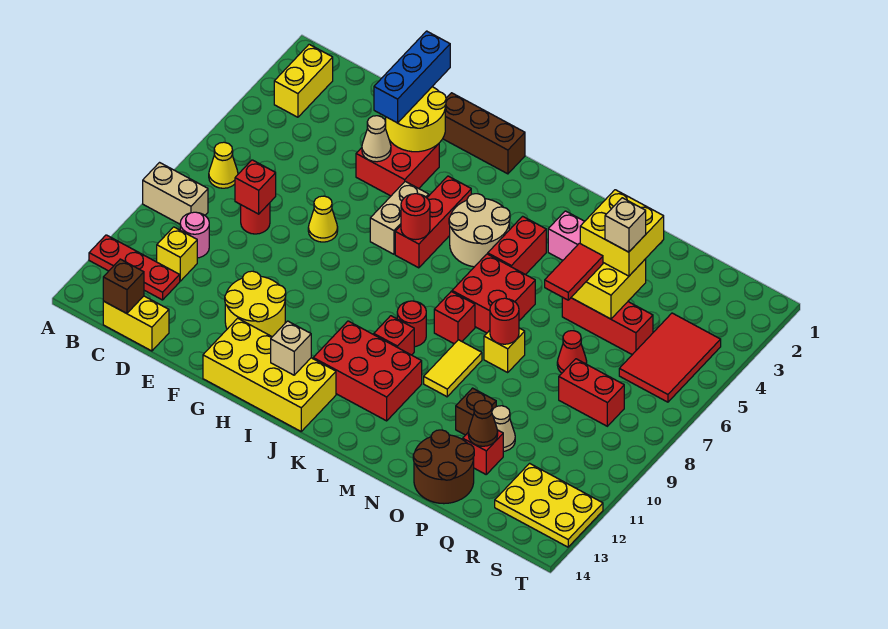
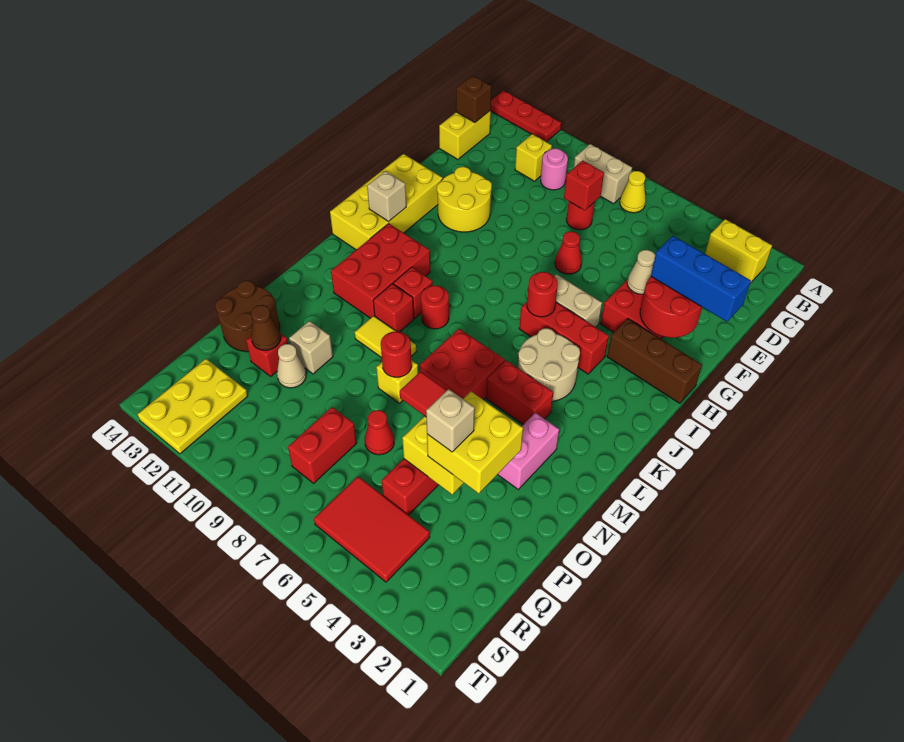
tan brick A9:B9 level 1 -> tan brick B8:B9 level 1
red plate A12:C12 level 1 -> red plate A12:A14 level 1
yellow round brick F2:G3 level 2 -> red round brick F2:G3 level 2
yellow cone F7 level 1 -> red cone F7 level 1
brown brick G1:I1 level 1 -> brown brick H1:H3 level 1
red brick L8 level 1 -> red brick L10 level 1
brown brick O11 level 1 -> tan brick O11 level 1

